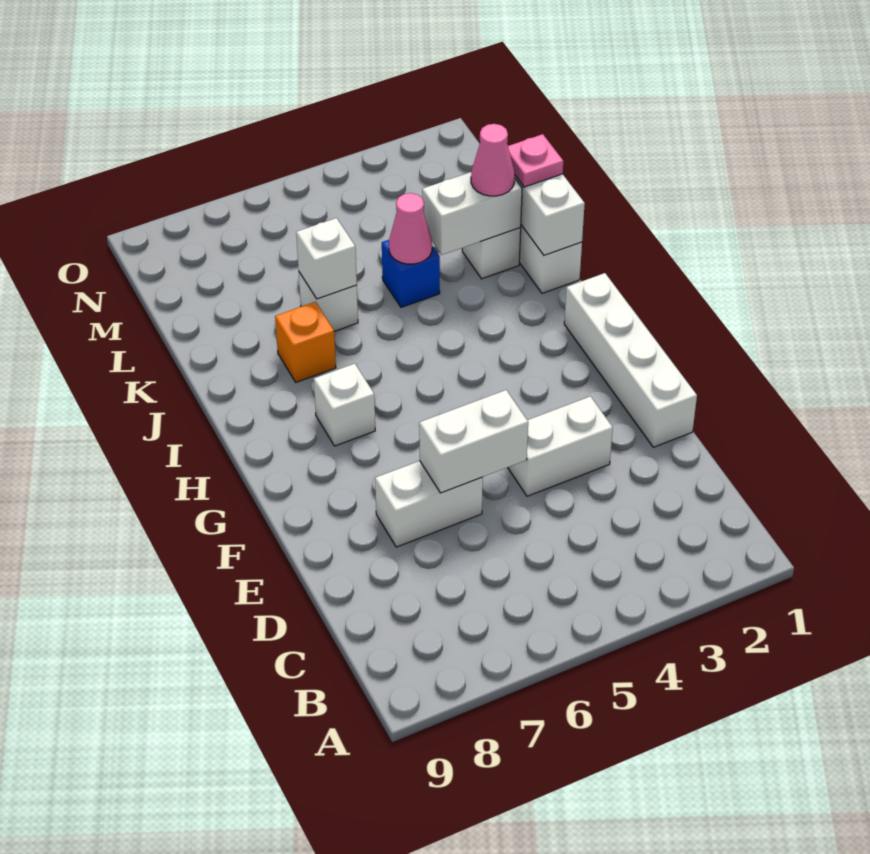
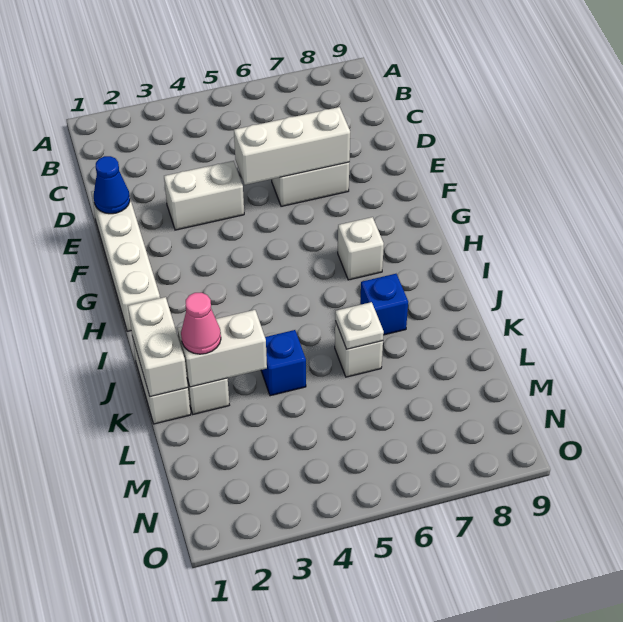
none -> blue cone E1 level 2
white brick E5:E6 level 2 -> white brick E5:E7 level 2
orange brick J7 level 1 -> blue brick J7 level 1
pink plate K1 level 3 -> none
pink cone K4 level 2 -> none
white brick K6 level 2 -> white plate K6 level 2

